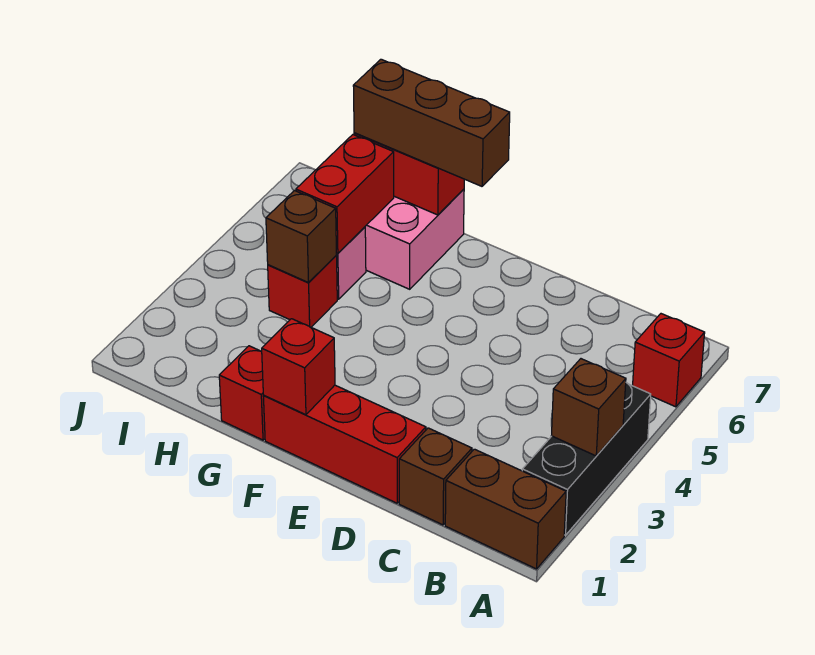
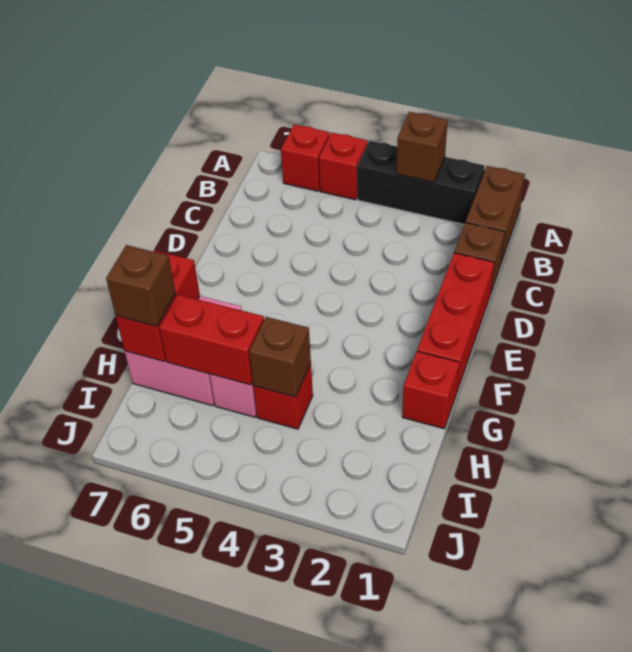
red brick F1 level 2 -> red brick A5 level 1
brown brick F7:H7 level 3 -> brown brick H7 level 3

